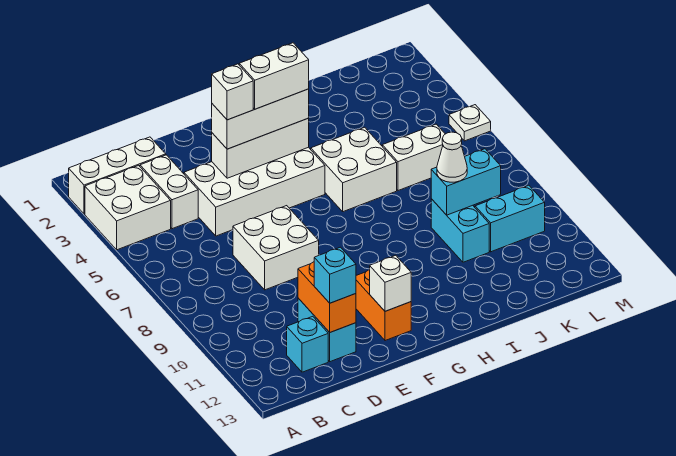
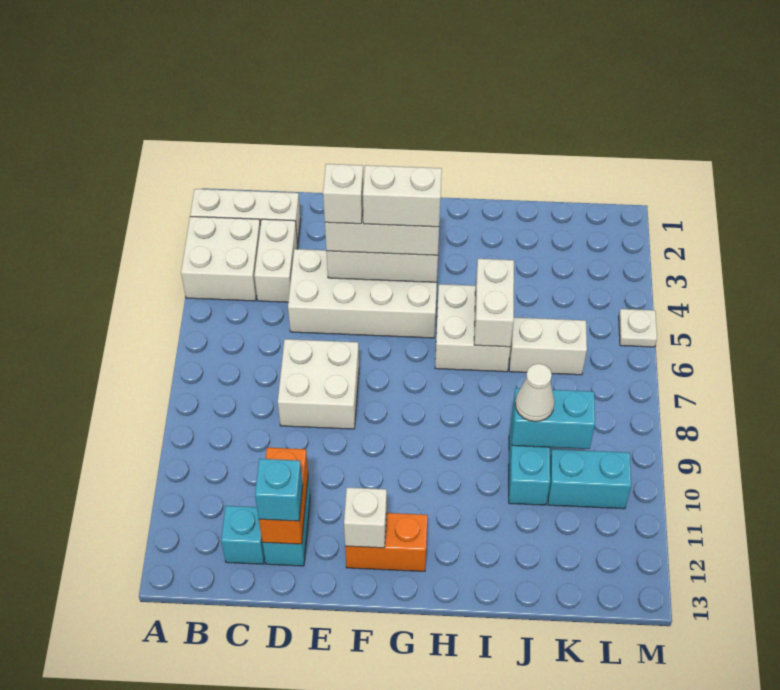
orange brick F11:F12 level 1 -> orange brick F12:G12 level 1
none -> white brick I5:I6 level 2

